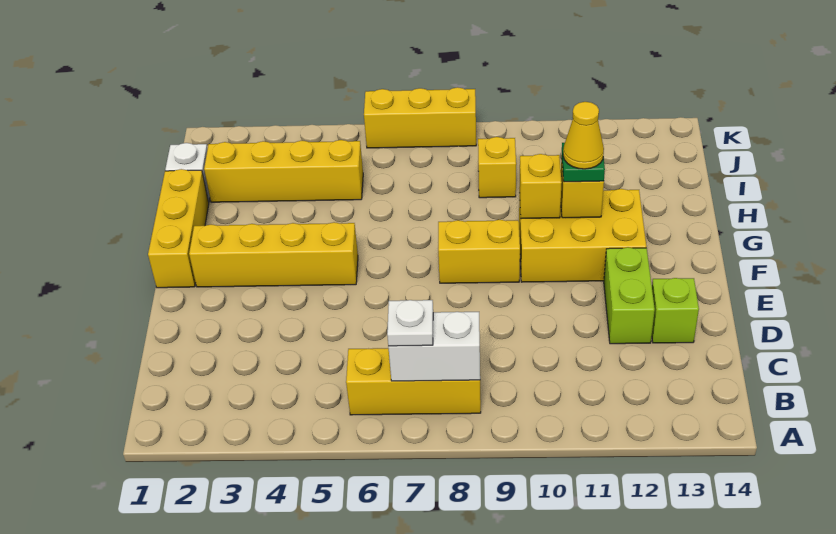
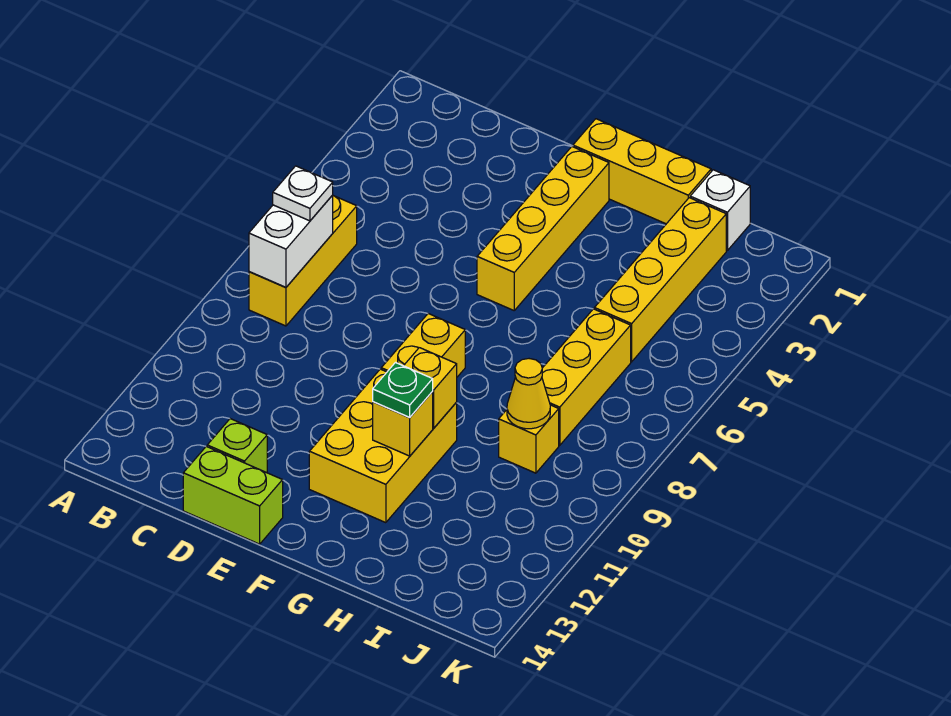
lime brick D12:E12 level 1 -> lime brick D14:E14 level 1
yellow cone G11 level 4 -> yellow cone I9 level 2
yellow brick K6:K8 level 1 -> yellow brick I6:I8 level 1

